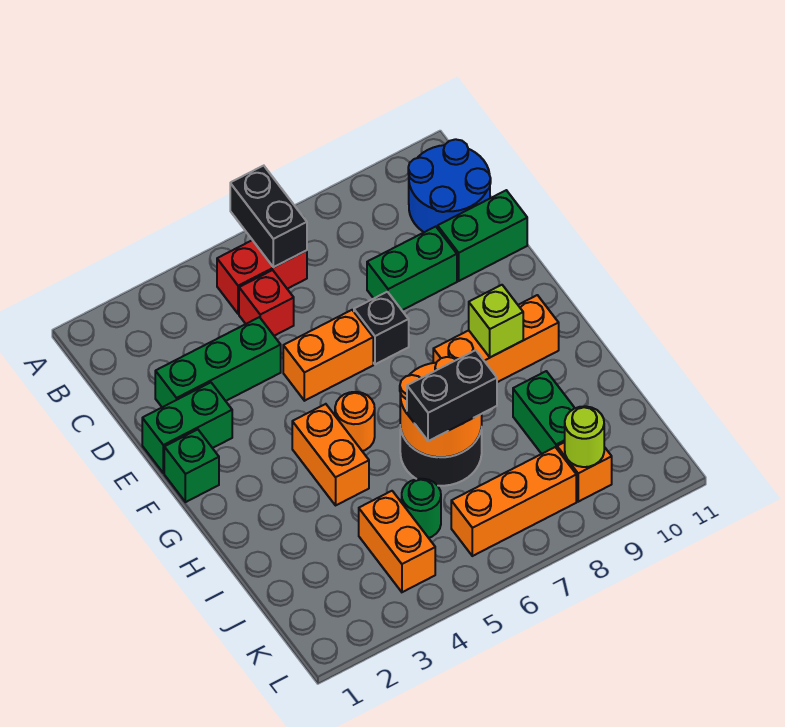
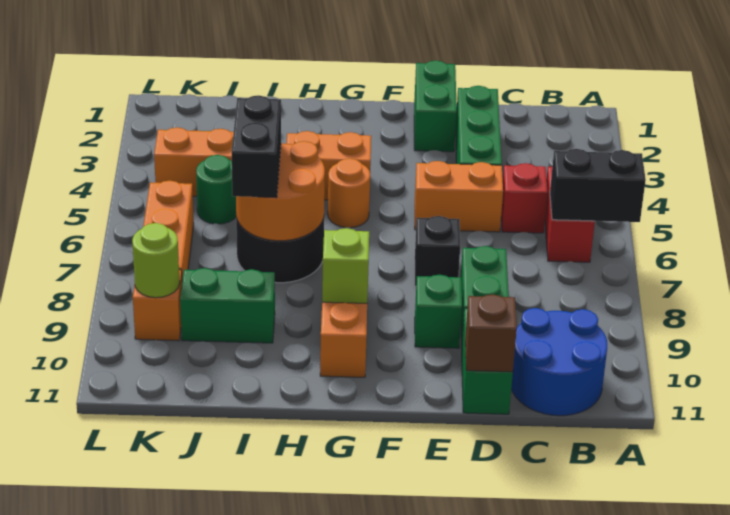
none -> brown brick D11 level 2
orange brick E5:E6 level 1 -> orange brick D5:E5 level 1
green brick F1 level 1 -> green brick E9 level 1

